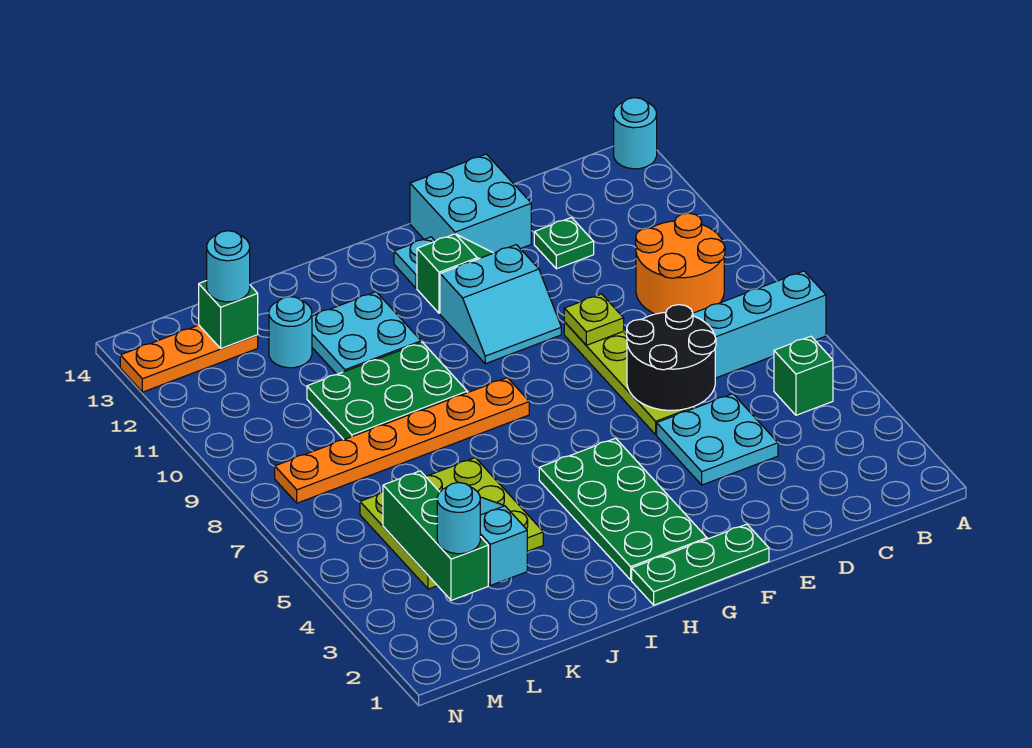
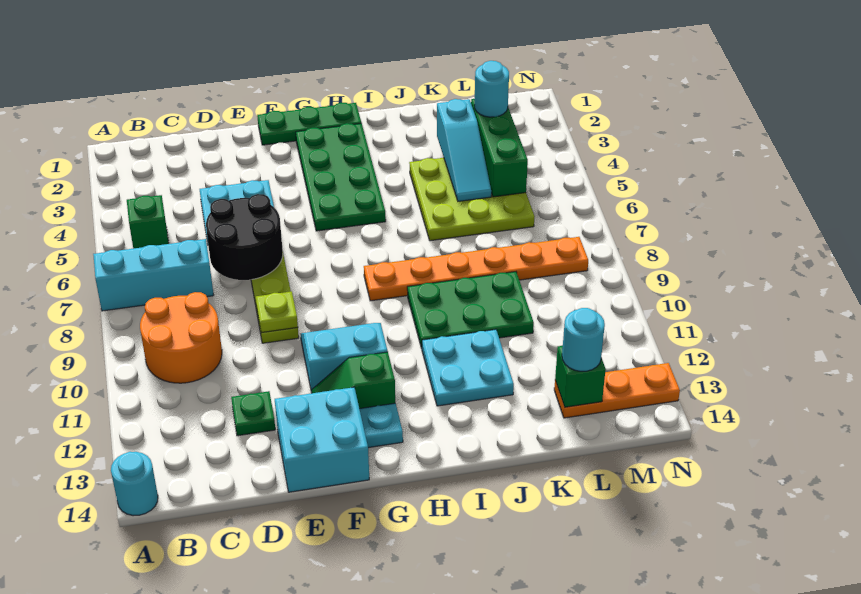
cyan round brick K12 level 1 -> none

